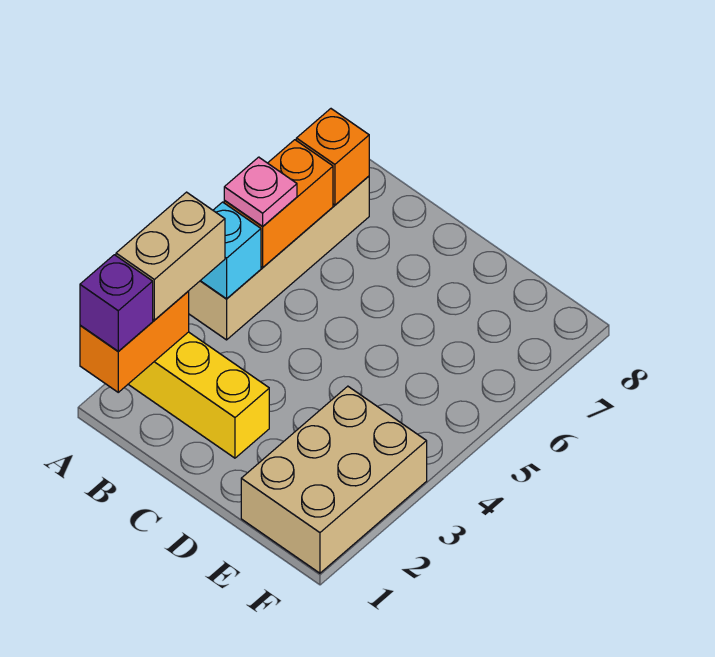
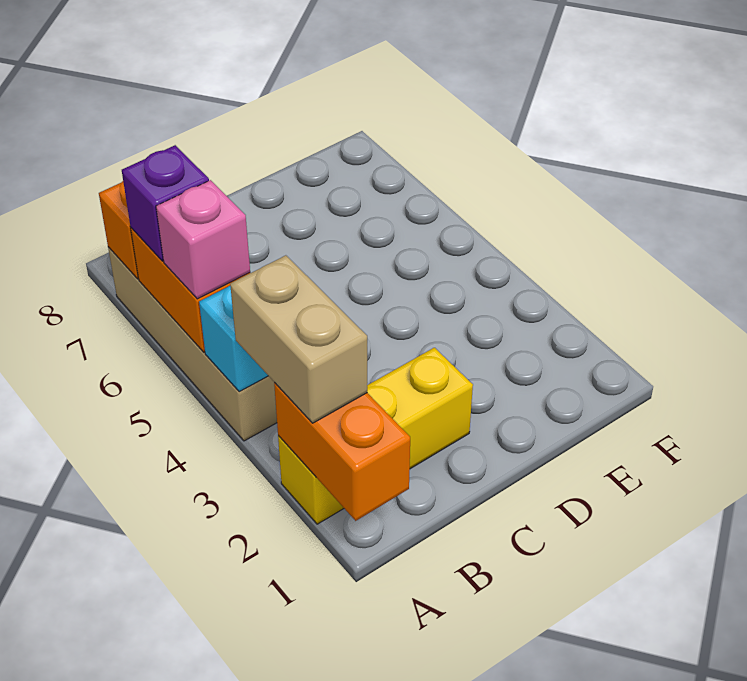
purple brick A1 level 3 -> purple brick A6 level 3
pink plate A5 level 3 -> pink brick A5 level 3
tan brick E1:F3 level 1 -> none

